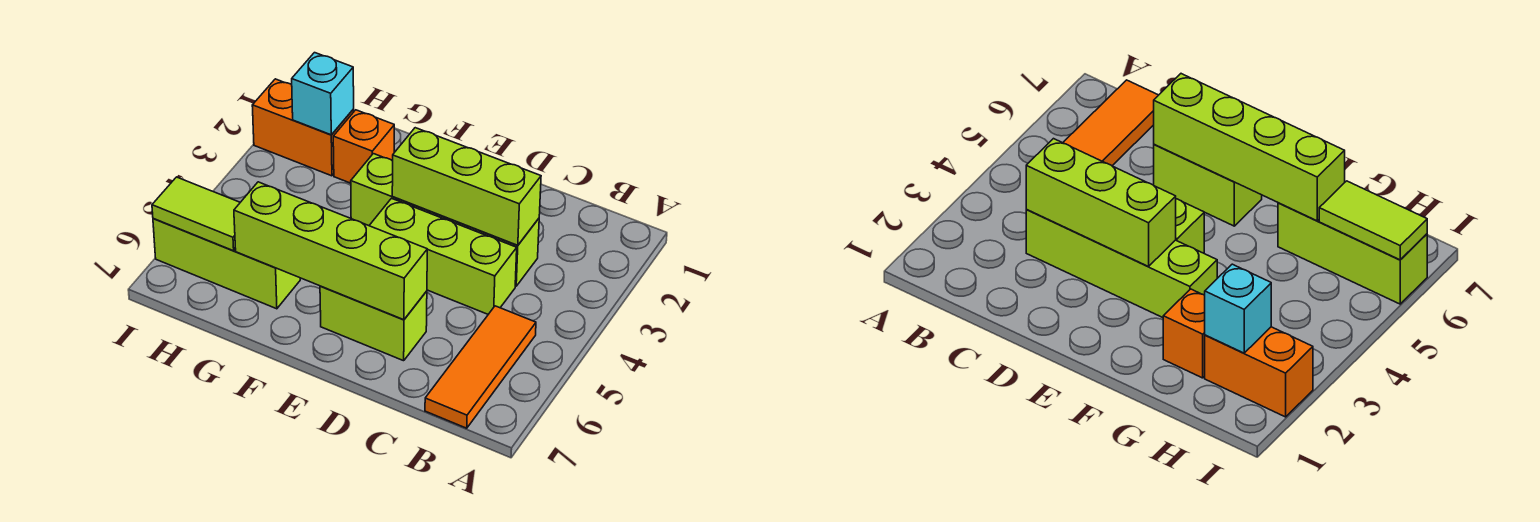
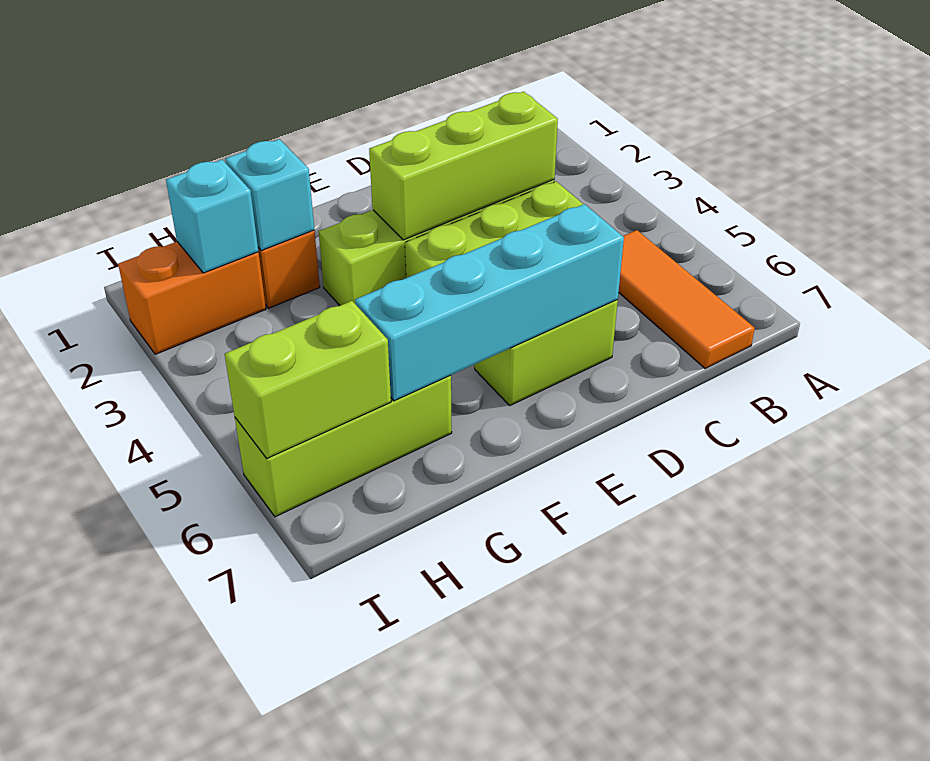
lime brick D6:G6 level 2 -> cyan brick D6:G6 level 2
none -> cyan brick G2 level 2
lime tile H6:I6 level 2 -> lime brick H6:I6 level 2

